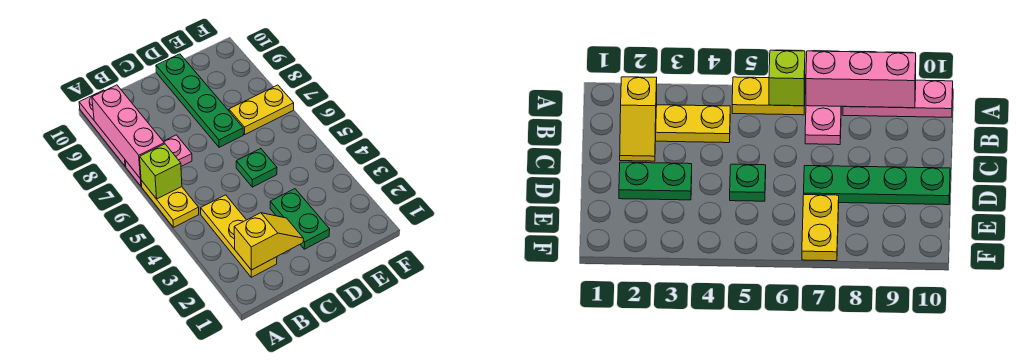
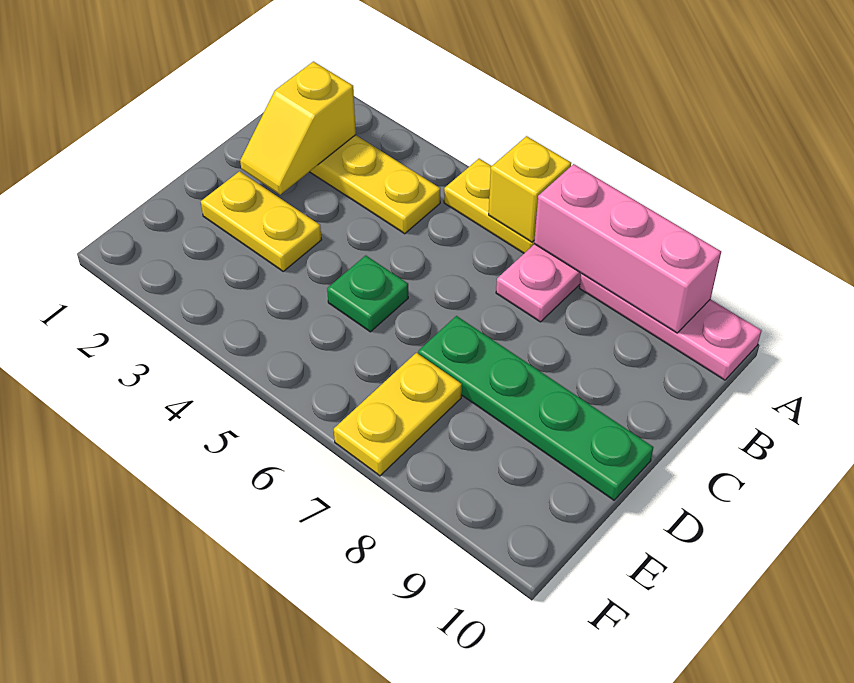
lime brick A6 level 2 -> yellow brick A6 level 2
green plate D2:D3 level 1 -> yellow plate D2:D3 level 1

